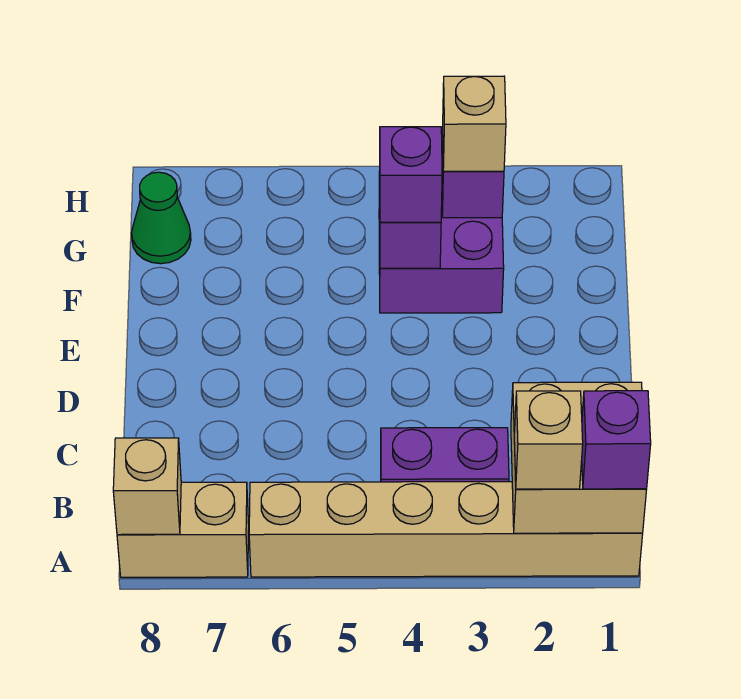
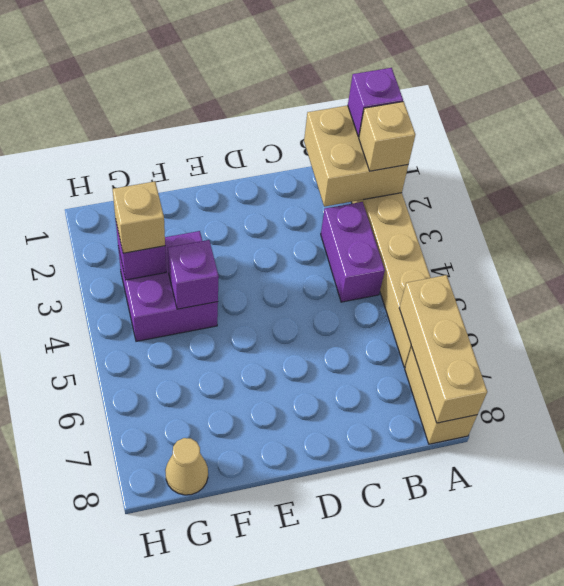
tan brick A8 level 2 -> tan brick A6:A8 level 2
purple brick F4 level 3 -> none
green cone G8 level 1 -> tan cone G8 level 1

